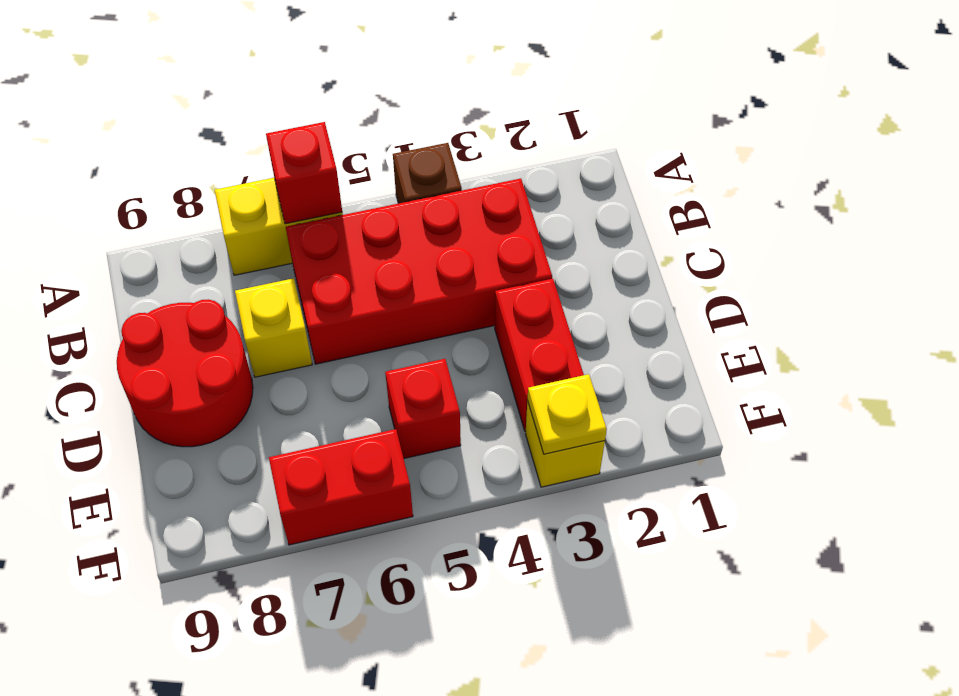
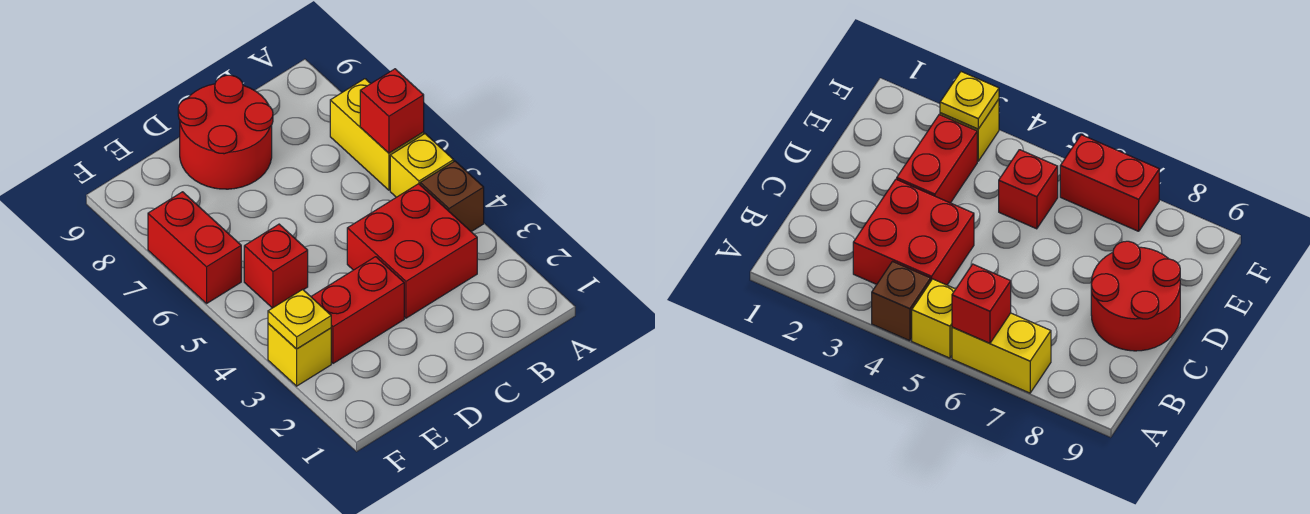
red brick B3:C6 level 1 -> red brick B3:C4 level 1
yellow brick C7 level 1 -> yellow brick A5 level 1

